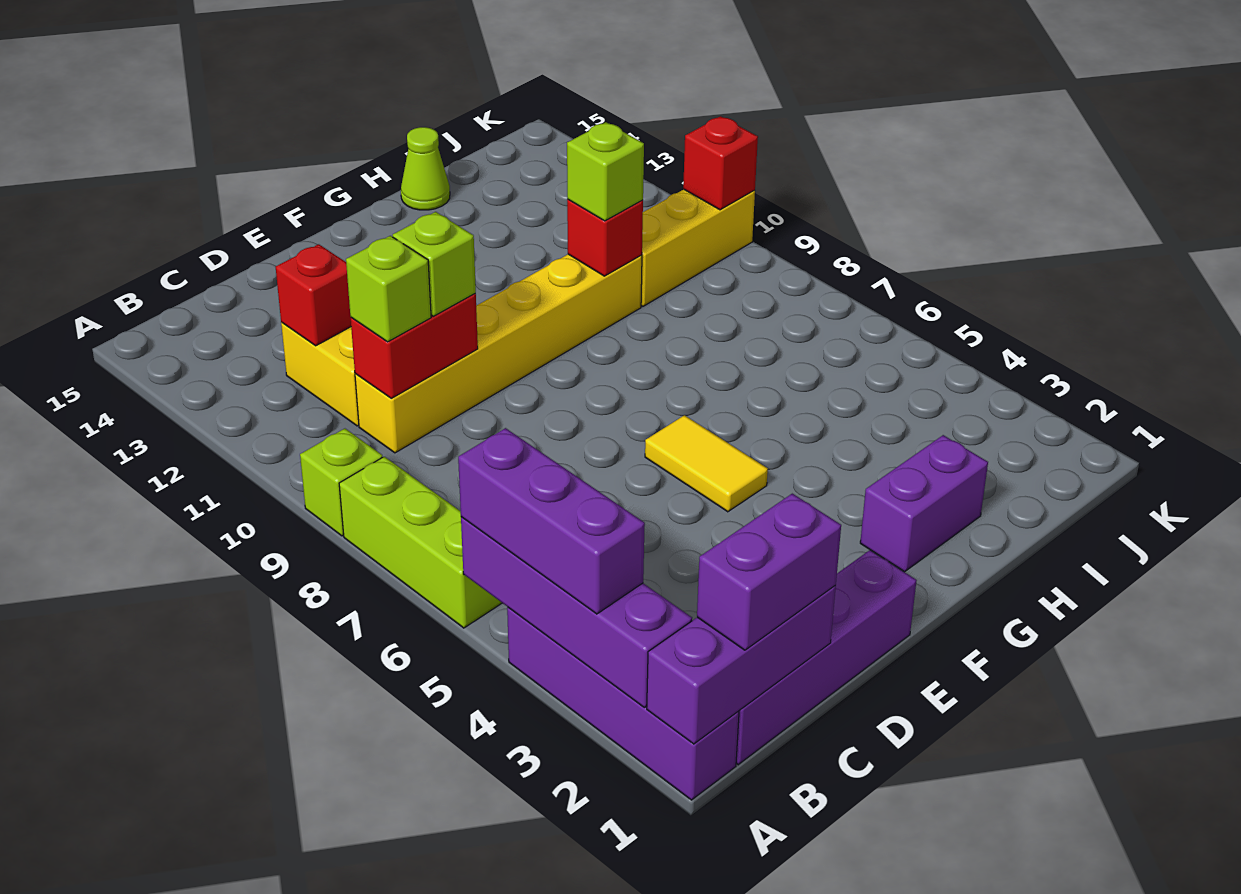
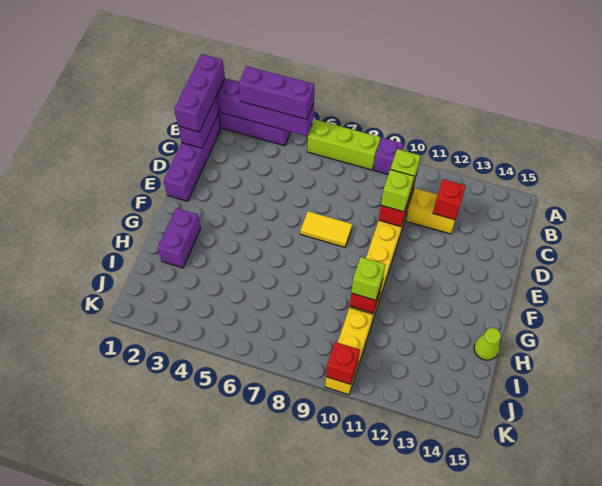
lime brick A9 level 1 -> purple brick A9 level 1
purple brick B1:C1 level 3 -> purple brick A1:C1 level 3
yellow tile F5:F6 level 1 -> yellow tile E7:E8 level 1

